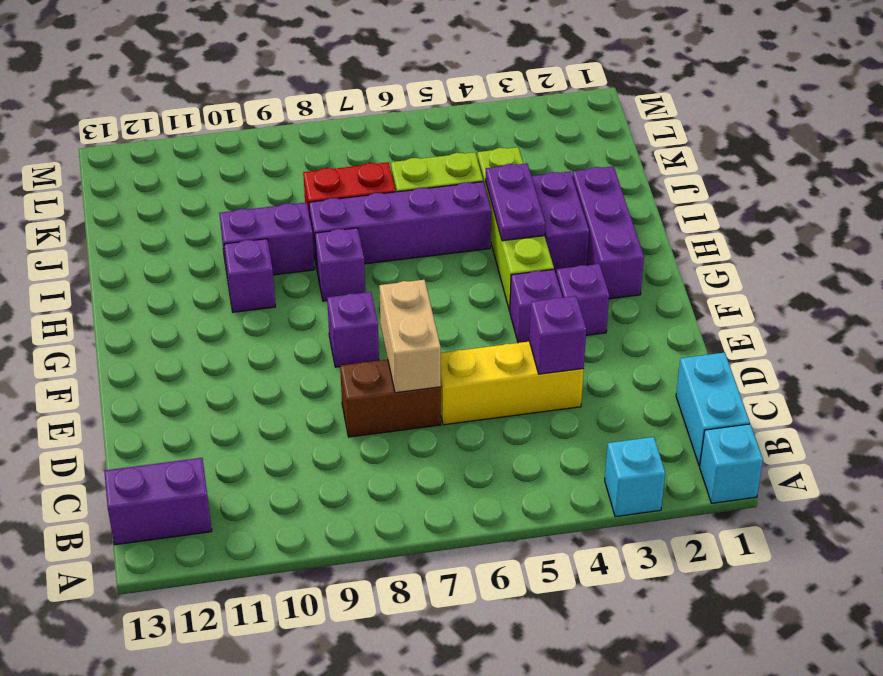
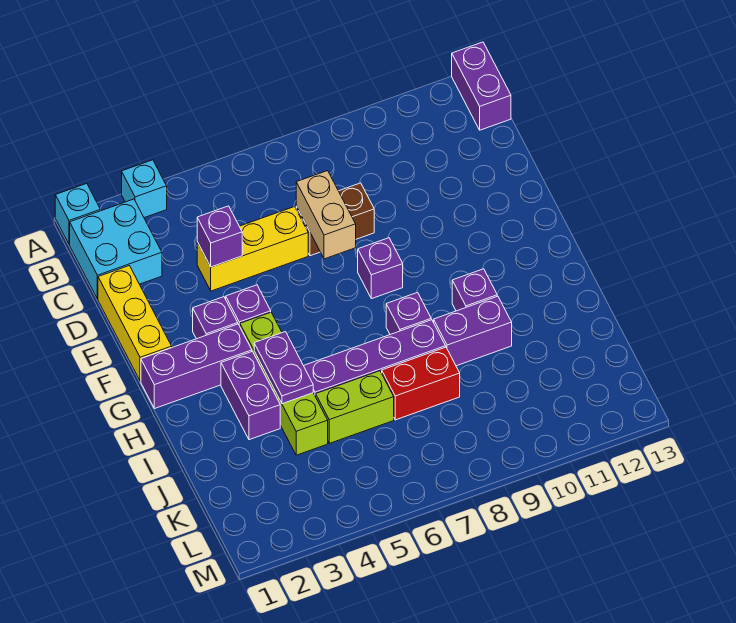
cyan brick B1:C1 level 1 -> cyan brick B1:C2 level 1
purple brick B12:B13 level 1 -> purple brick A13:B13 level 1
none -> yellow brick D1:F1 level 1
purple brick G2:I2 level 1 -> purple brick G1:G3 level 1

